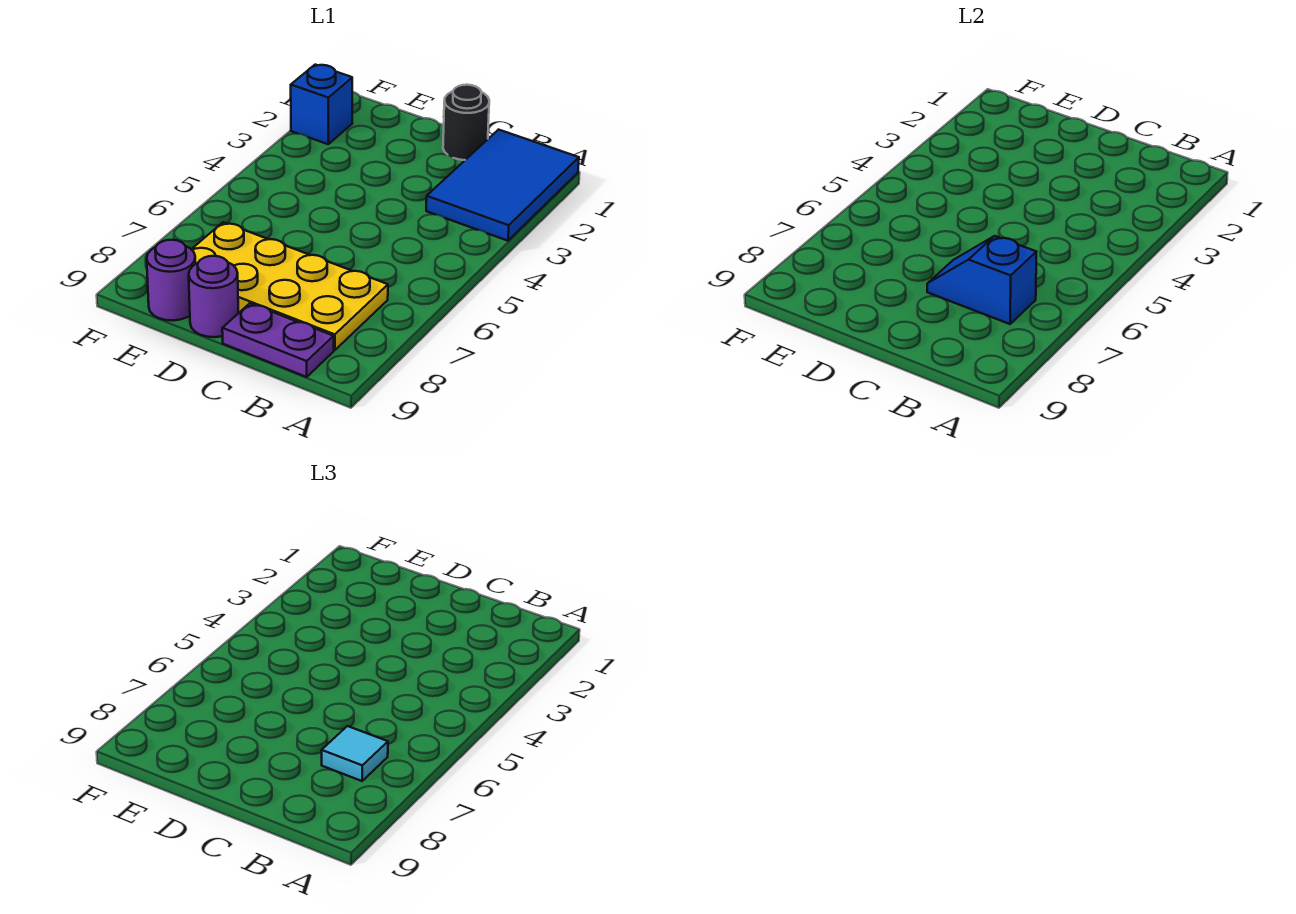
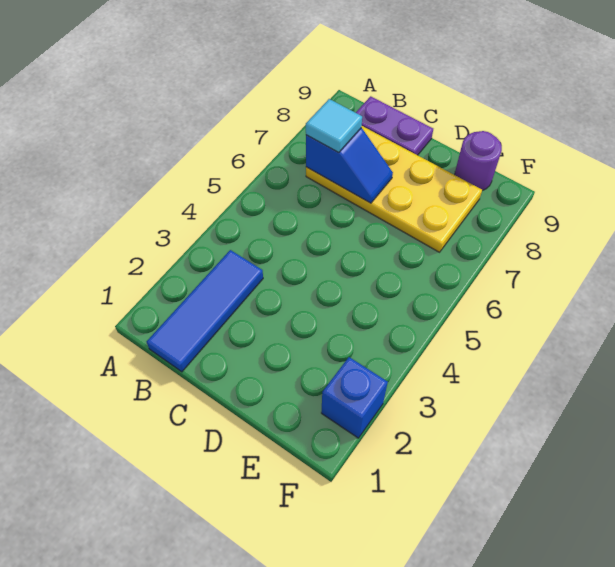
blue tile A1:B3 level 1 -> blue tile B1:B3 level 1
black round brick C1 level 1 -> none
purple round brick D9 level 1 -> none

